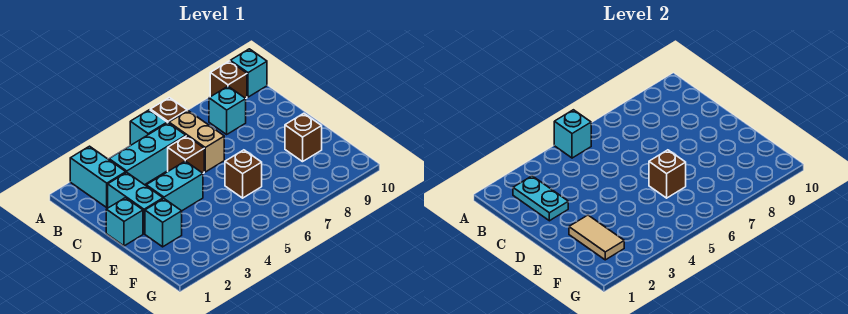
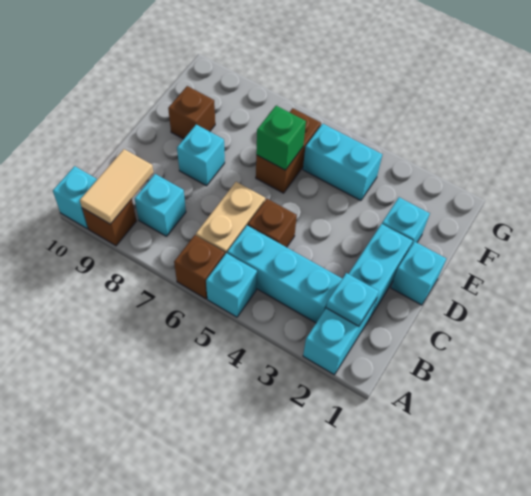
cyan brick A5 level 2 -> cyan brick D8 level 1
cyan plate B2:C2 level 2 -> cyan plate B2 level 2
cyan brick D3:D4 level 1 -> cyan brick F4:F5 level 1
tan tile E2:F2 level 2 -> tan tile A9:B9 level 2
brown brick E6 level 1 -> brown brick E6:F6 level 1
brown brick E6 level 2 -> green brick E6 level 2

